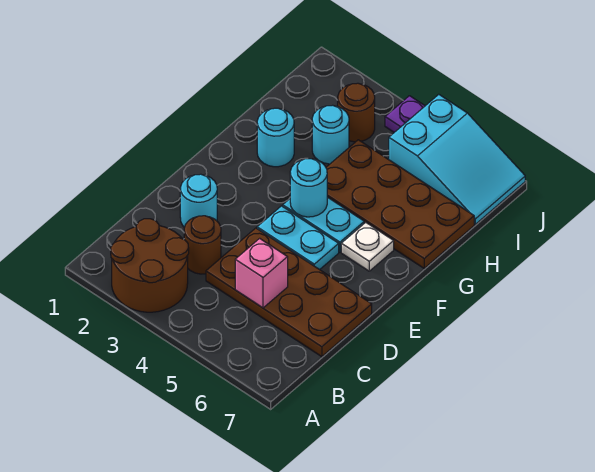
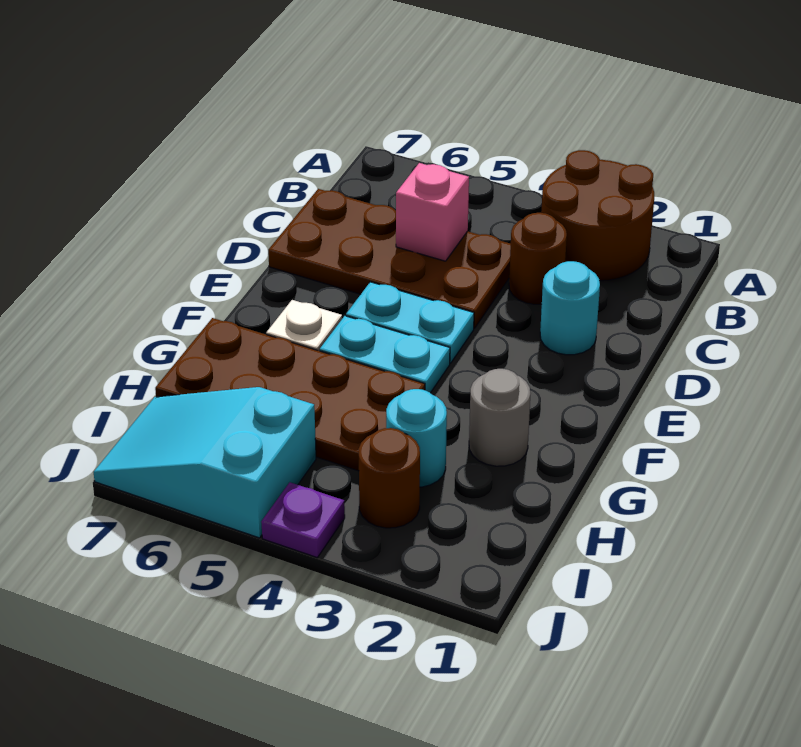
cyan round brick F4 level 2 -> none
cyan round brick G2 level 1 -> grey round brick G2 level 1

